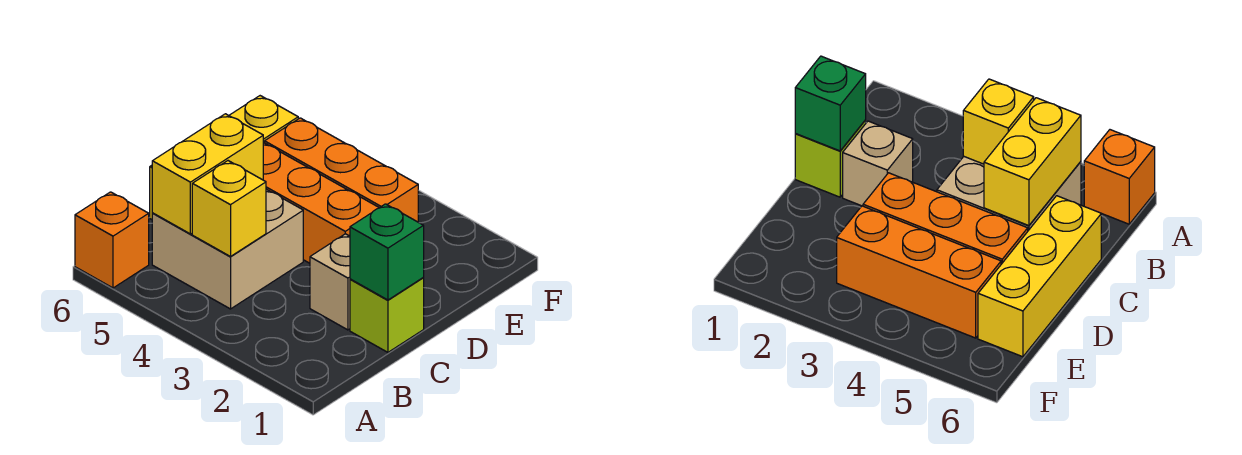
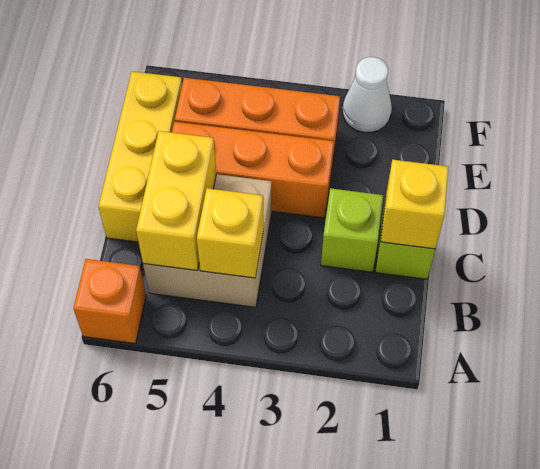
green brick C1 level 2 -> yellow brick C1 level 2
tan brick C2 level 1 -> lime brick C2 level 1
none -> white cone F2 level 1

